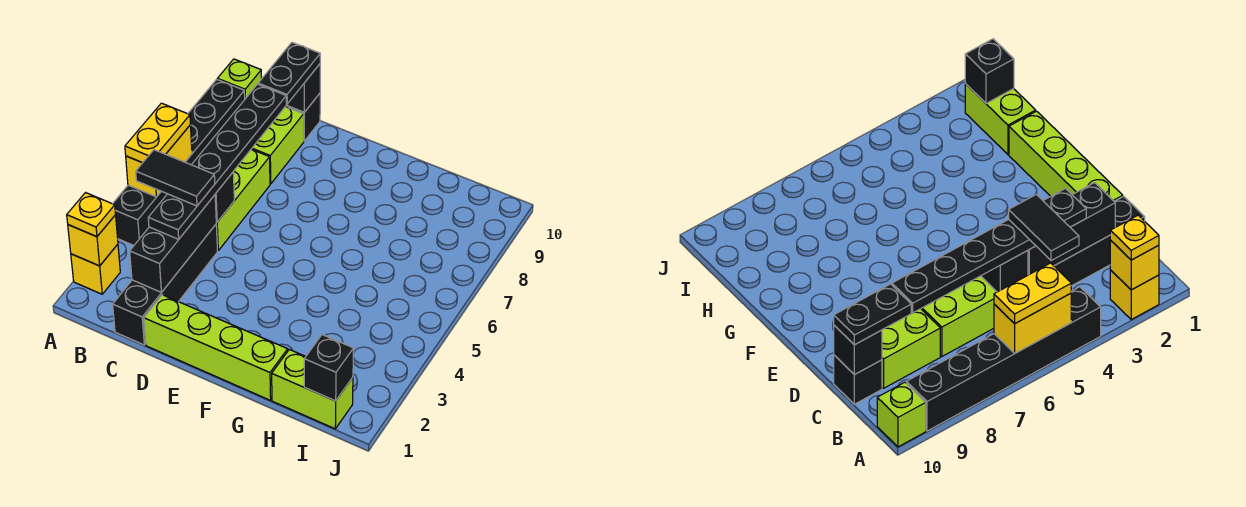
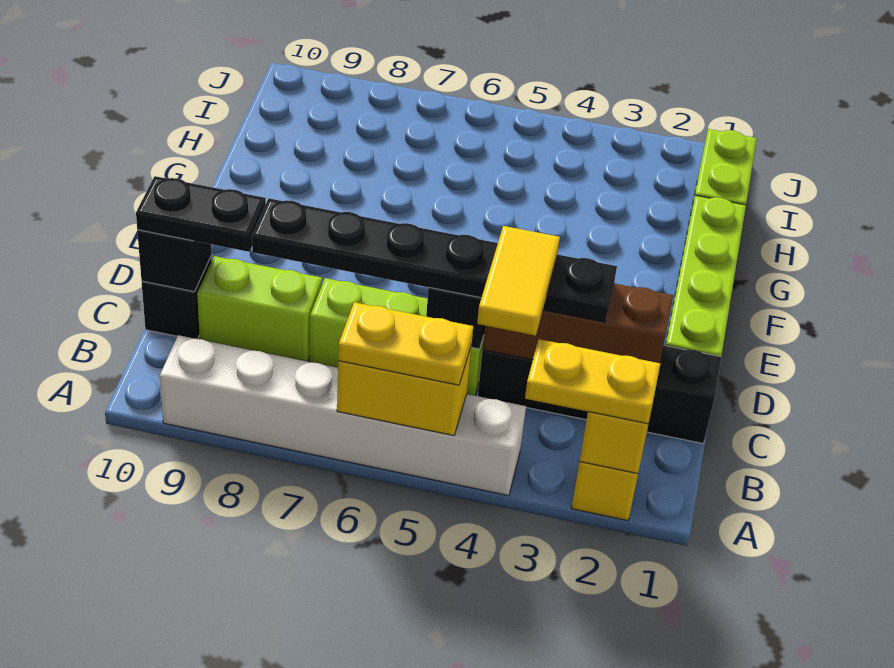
yellow plate A2 level 3 -> yellow plate A2:A3 level 3
black brick A4:A9 level 1 -> white brick A4:A9 level 1
lime brick A10 level 1 -> none
black tile B4:C4 level 4 -> yellow tile B4:C4 level 4
black brick C2:C4 level 2 -> brown brick C2:C4 level 2
black brick I1 level 2 -> none

